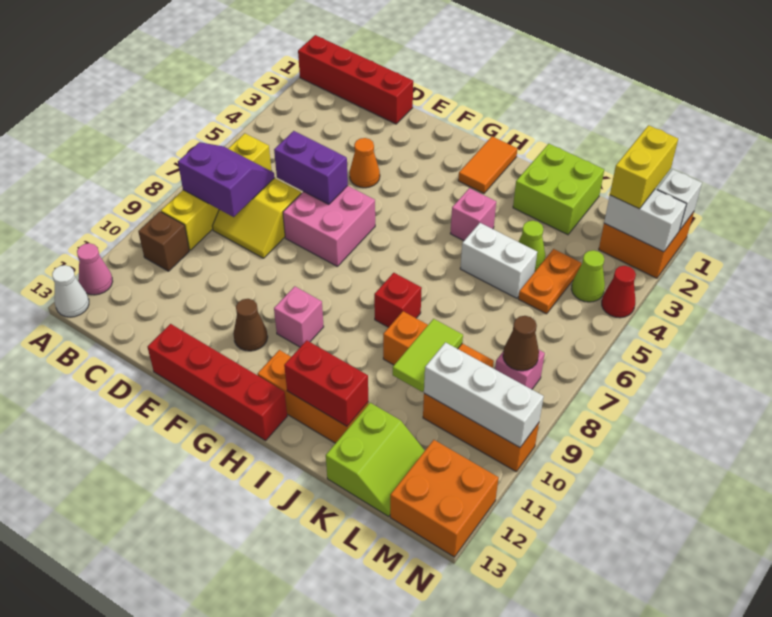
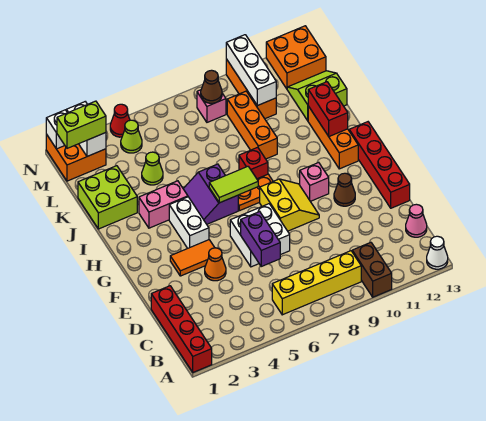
pink cone A12 level 1 -> pink cone C13 level 1
purple slope B7:C8 level 2 top 8 -> purple slope H5:I6 level 1 top 6
brown brick B10 level 1 -> brown brick A10:B10 level 1
yellow slope C7:D8 level 1 top 7 -> yellow slope F8:G9 level 1 top 8
pink brick E6:F7 level 1 -> white brick E6:F7 level 1
orange tile H1:H2 level 1 -> orange tile F3:F4 level 1
pink brick I4 level 1 -> pink brick I3:I4 level 1
white brick J5:K5 level 1 -> white brick G4:H4 level 1
lime tile K9:K10 level 2 -> lime tile H6:H7 level 2
orange plate L4:L5 level 1 -> orange plate H7:H8 level 1
yellow brick M1:M2 level 3 -> lime brick M1:M2 level 3

